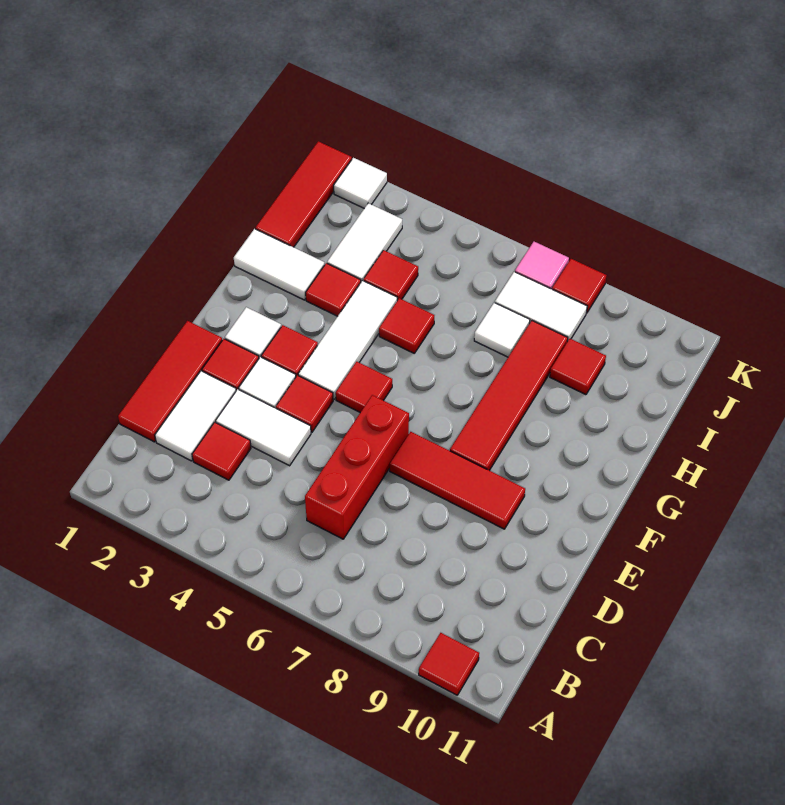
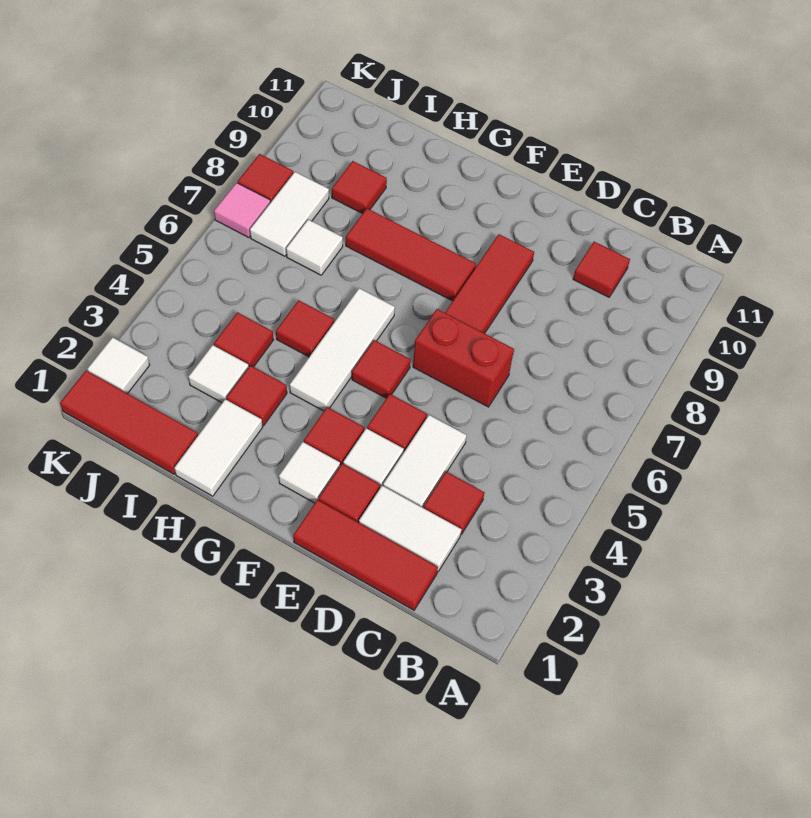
red tile A10 level 1 -> red tile C10 level 1
red brick C6:E6 level 1 -> red brick D6:E6 level 1
white tile F4:H4 level 1 -> white tile G4:G6 level 1
red tile F8:I8 level 1 -> red tile F8:H8 level 1
white tile I3:J3 level 1 -> white tile I3 level 1

